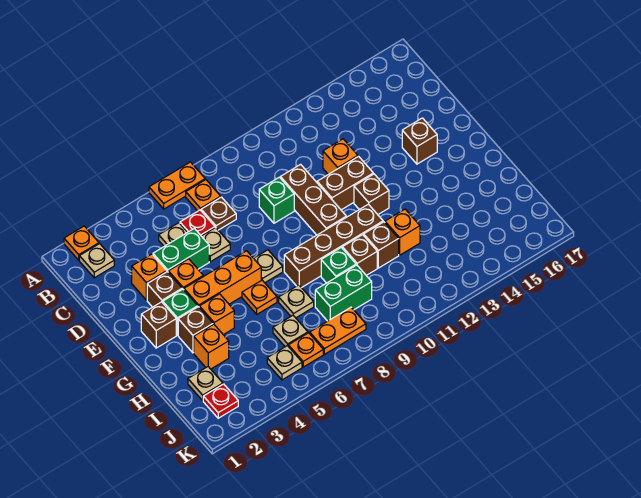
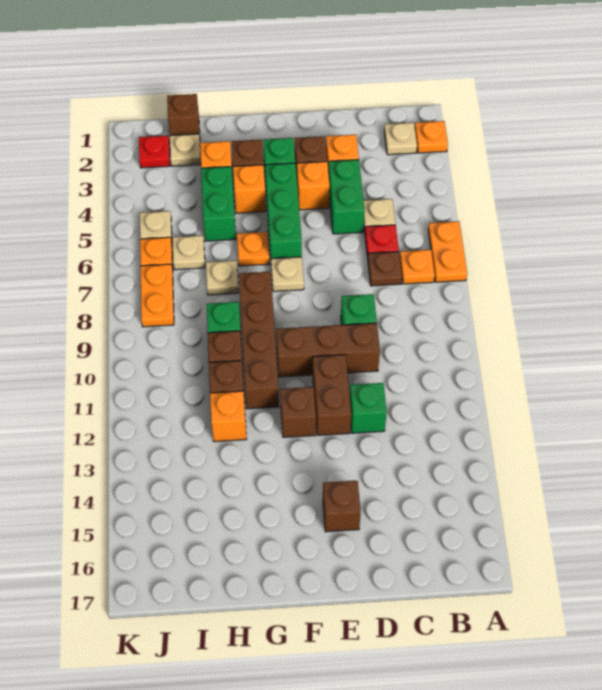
tan plate D6 level 1 -> none
orange brick D12 level 1 -> green brick D12 level 1
brown brick F2 level 1 -> brown brick I1 level 1
orange brick F4:F6 level 1 -> green brick F4:F6 level 1
green brick I8:I9 level 1 -> green brick H4:H5 level 1

